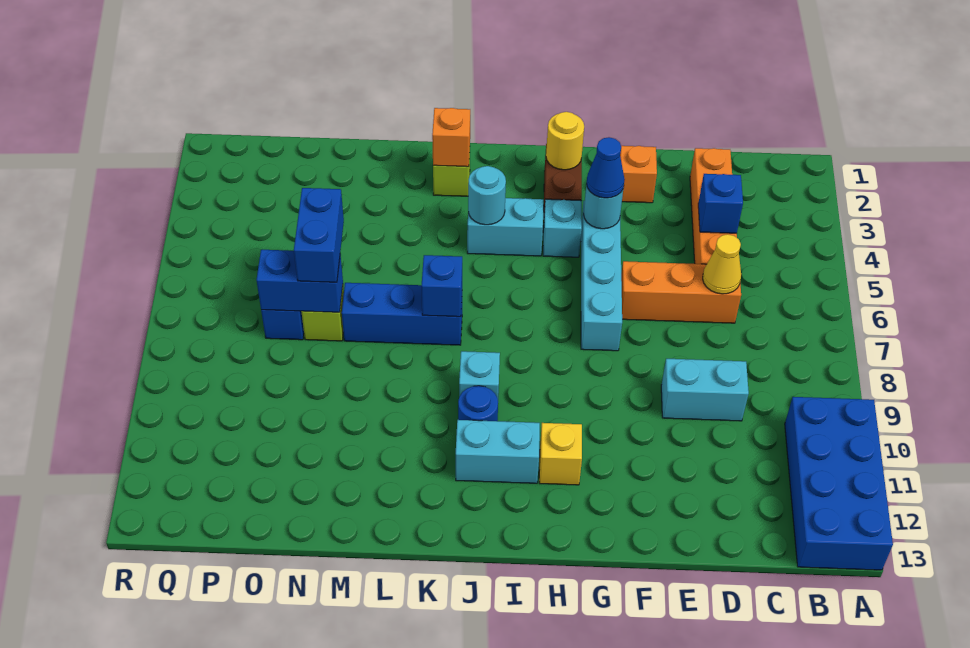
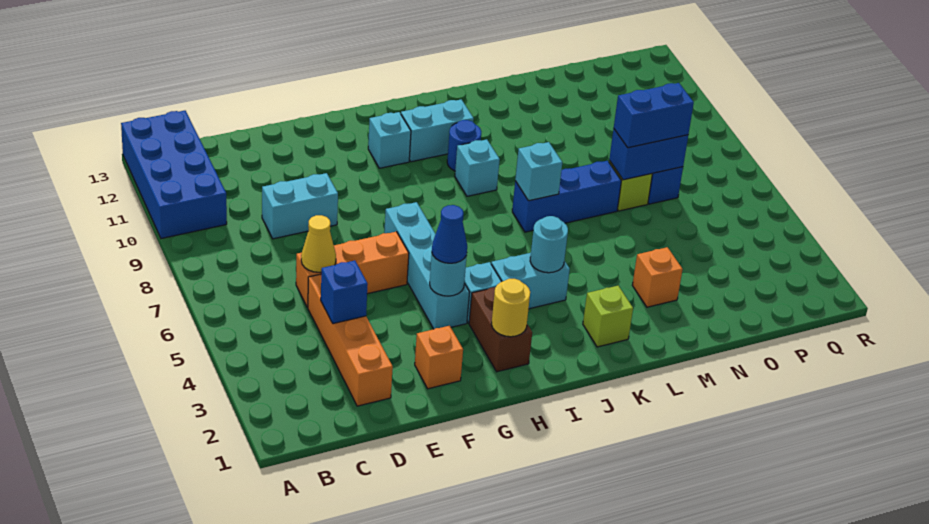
yellow brick H11 level 1 -> cyan brick H11 level 1
orange brick K2 level 2 -> orange brick M3 level 1
blue brick K7 level 2 -> cyan brick K7 level 2
blue brick N6:N7 level 3 -> blue brick N7:O7 level 3

